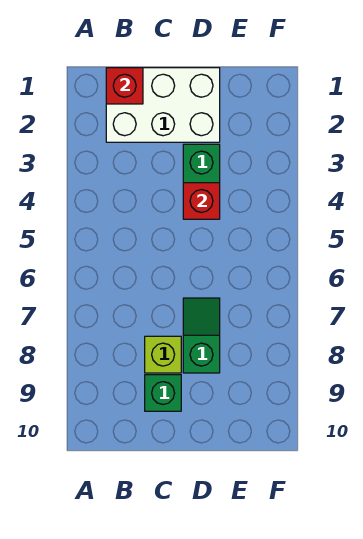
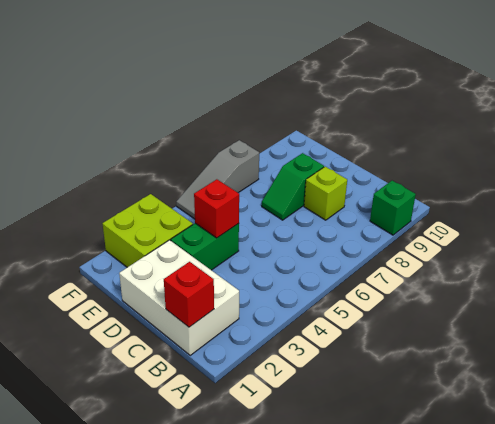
green brick C9 level 1 -> green brick A9 level 1
none -> lime brick E2:F3 level 1
none -> grey slope F5:F7 level 1 top 7

